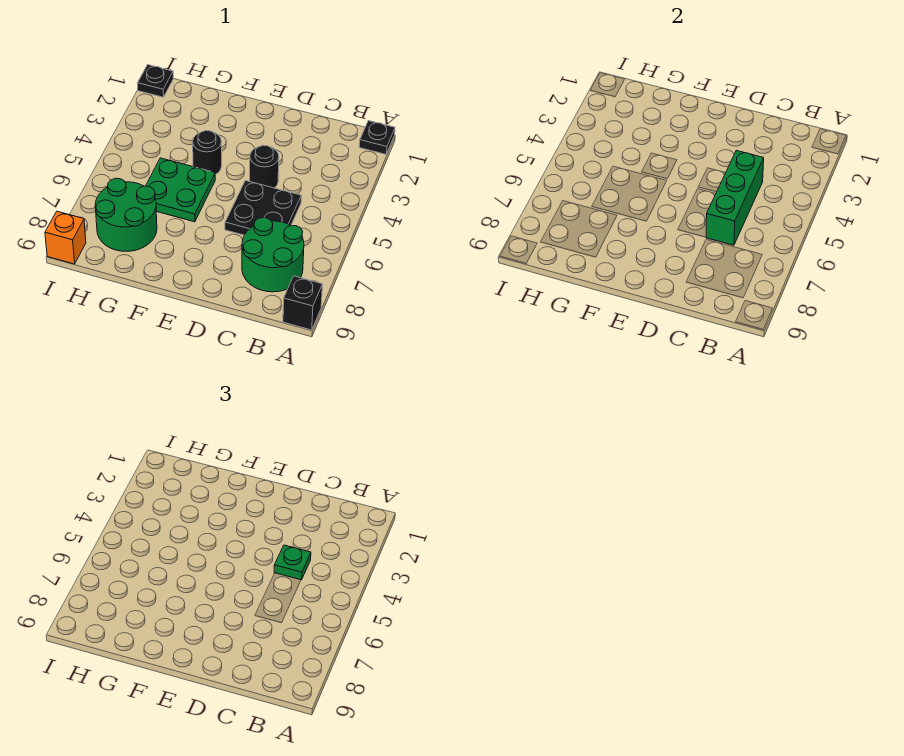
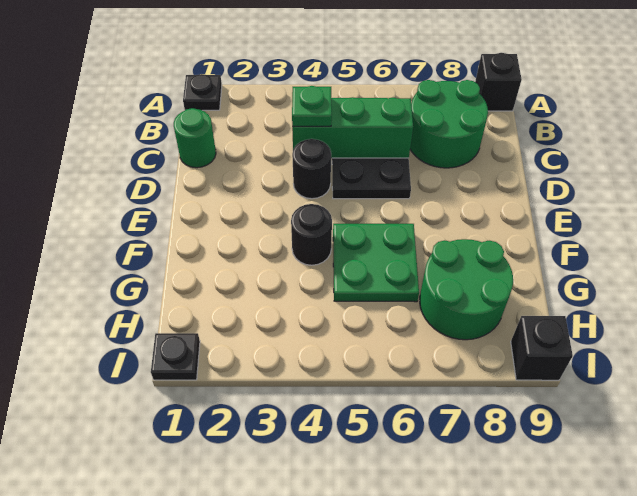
none -> green round brick C1 level 1
orange brick I9 level 1 -> black brick I9 level 1

